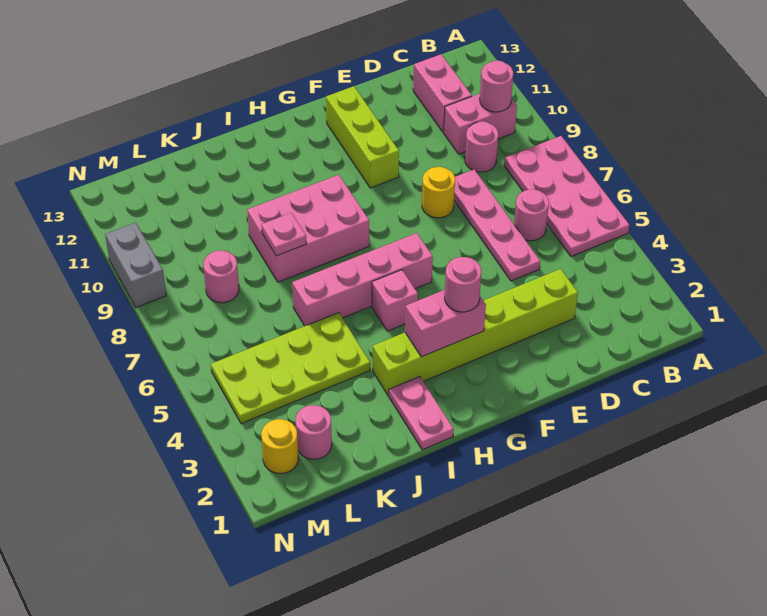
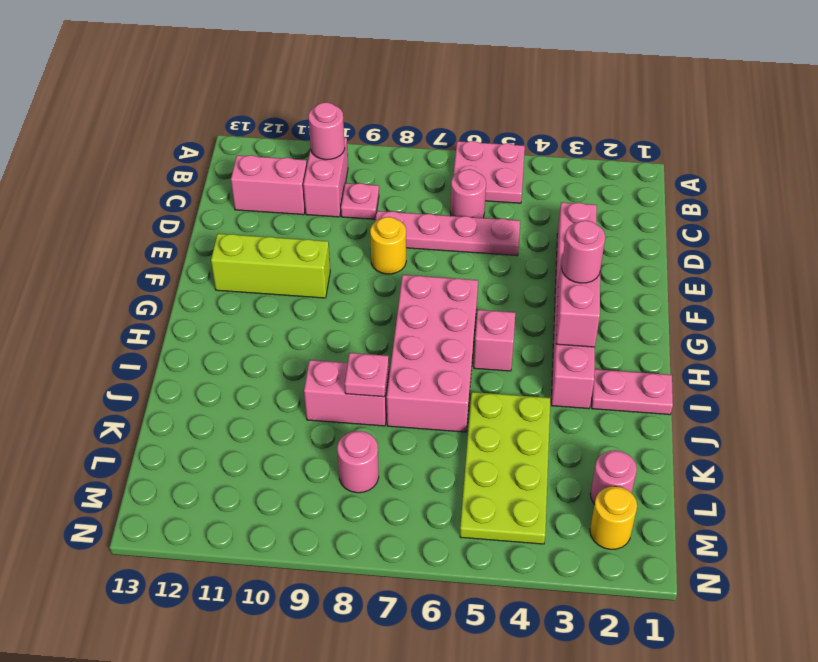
pink plate A5:B8 level 1 -> pink plate A5:B6 level 1
pink round brick C9 level 1 -> pink plate C9 level 1
lime brick D3:I3 level 1 -> pink brick D3:I3 level 1
pink brick G6:J6 level 1 -> pink brick G6:J7 level 1
pink brick H8:J9 level 1 -> pink brick J8:J9 level 1
grey brick N9:N10 level 1 -> none

